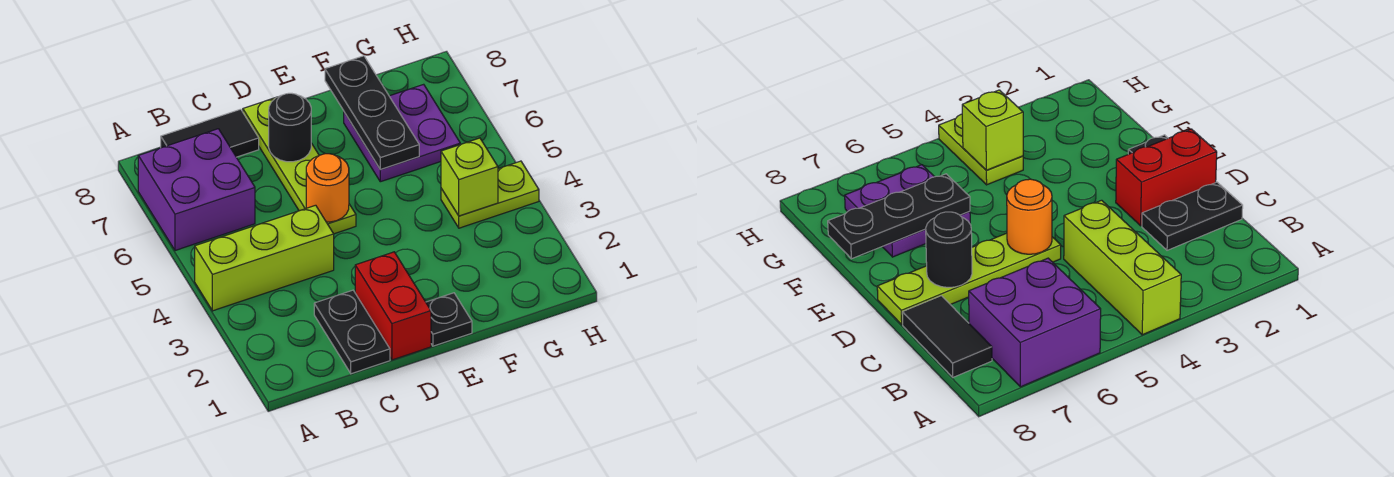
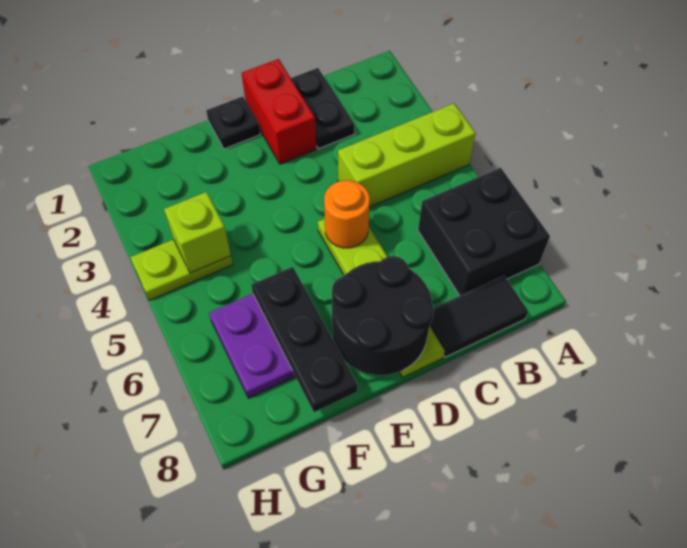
purple brick A6:B7 level 1 -> black brick A6:B7 level 1
black round brick D7 level 2 -> black round brick D7:E8 level 2

